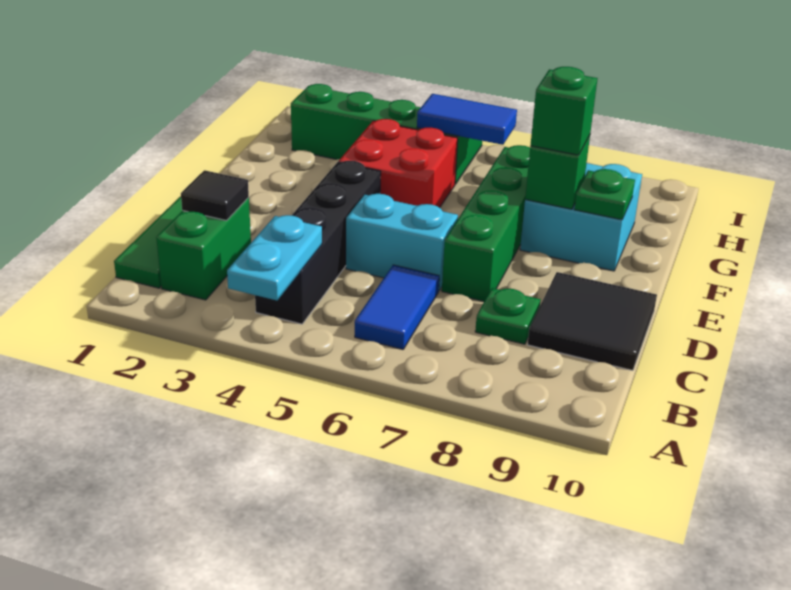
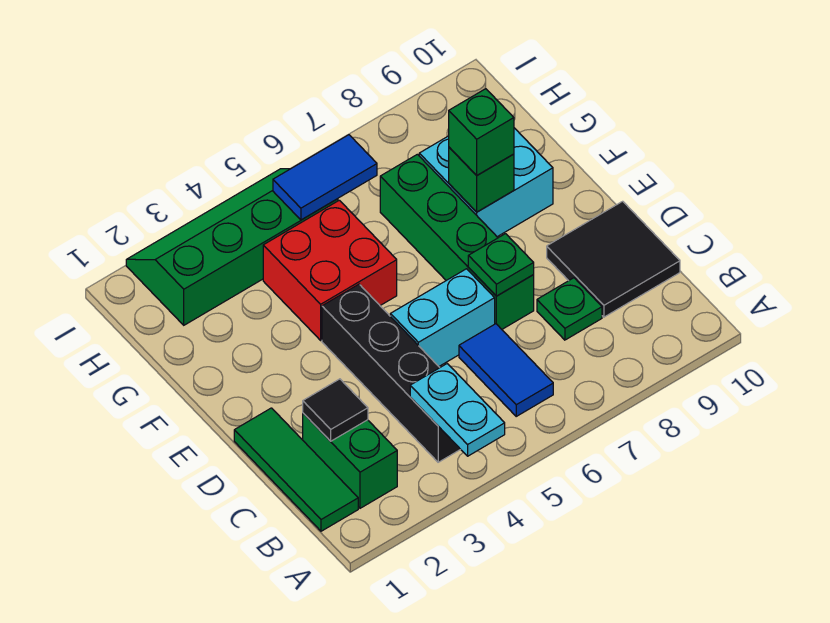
green plate F9 level 2 -> green plate D7 level 2

